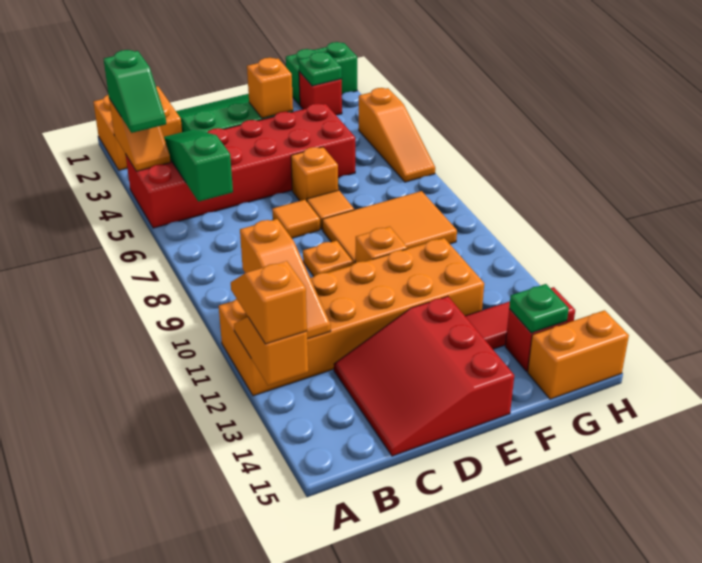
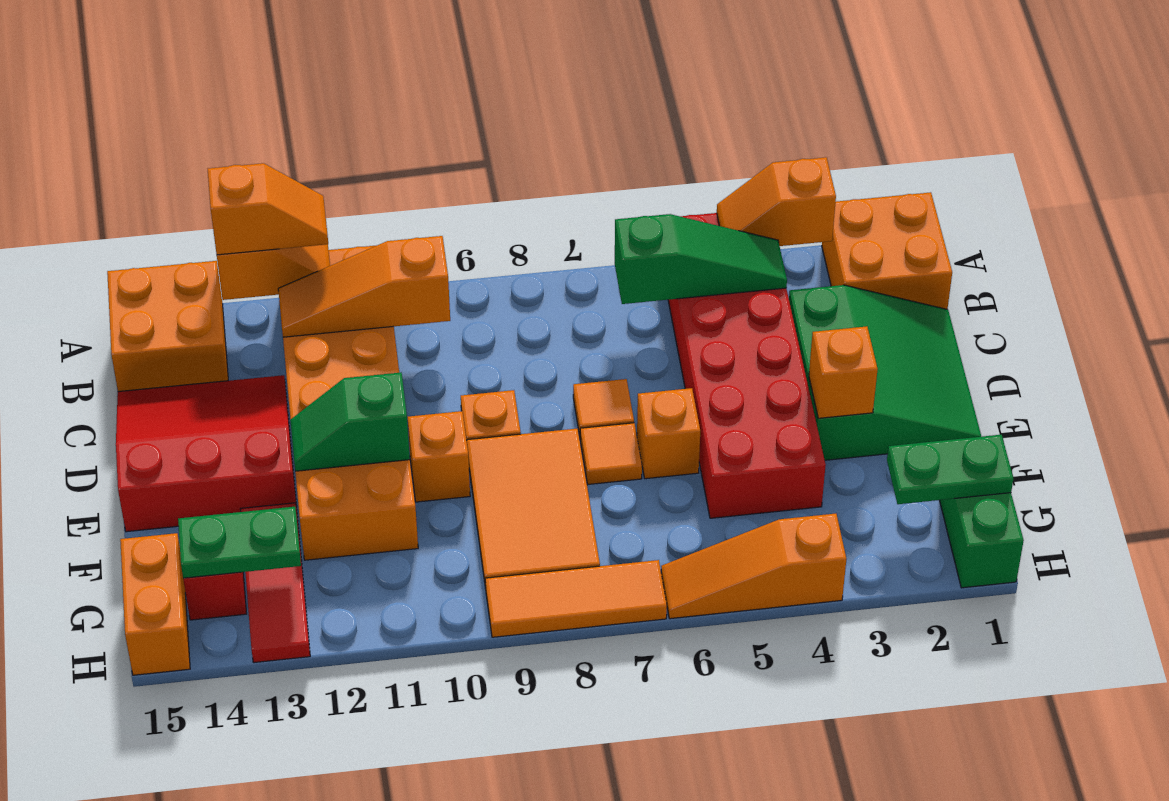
green slope A3:A4 level 3 top 3 -> green slope E11:E12 level 2 top 11
none -> orange brick A14:B15 level 1
red brick G2 level 1 -> none
green plate G2 level 2 -> green plate G1:G2 level 2
green plate G14 level 2 -> green plate G13:G14 level 2
none -> orange tile H7:H9 level 1

